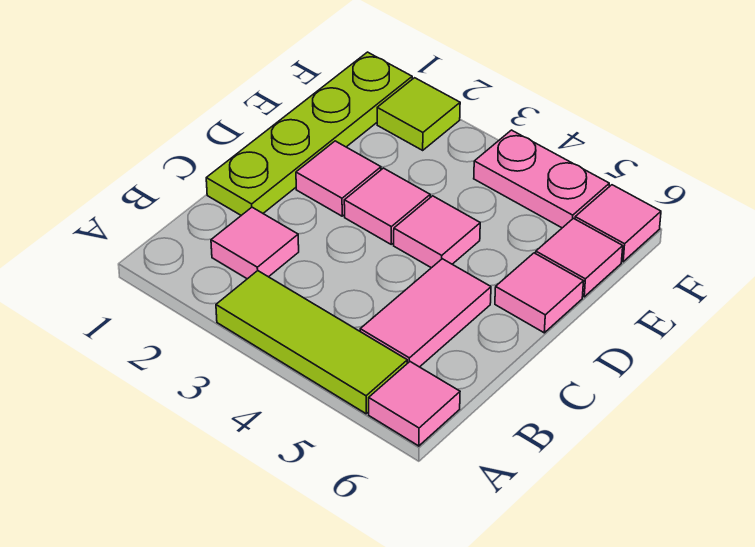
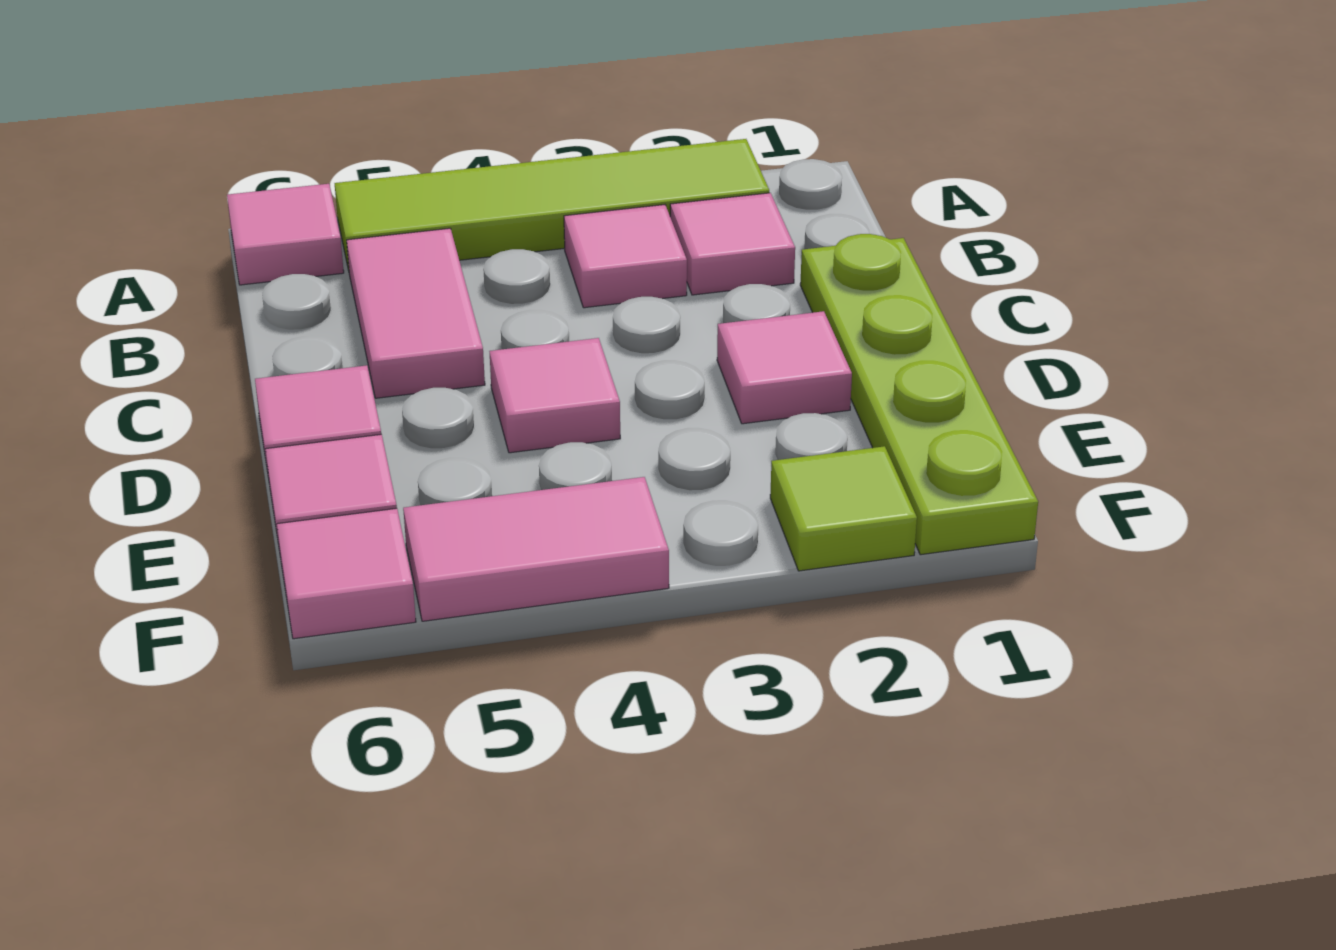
lime tile A3:A5 level 1 -> lime tile A2:A5 level 1
pink tile D3 level 1 -> pink tile B3 level 1
pink plate F4:F5 level 1 -> pink tile F4:F5 level 1

